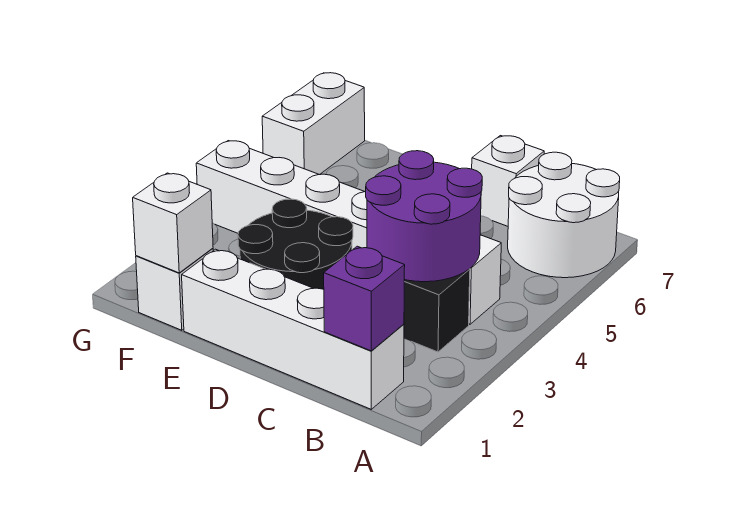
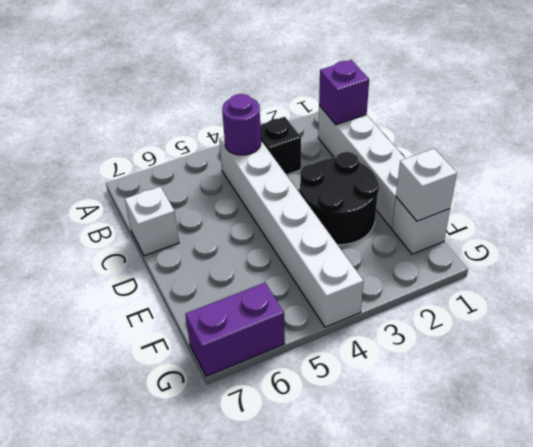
white round brick A6:B7 level 1 -> none
purple round brick B3:C4 level 2 -> purple round brick B4 level 2
white brick G6:G7 level 1 -> purple brick G6:G7 level 1

